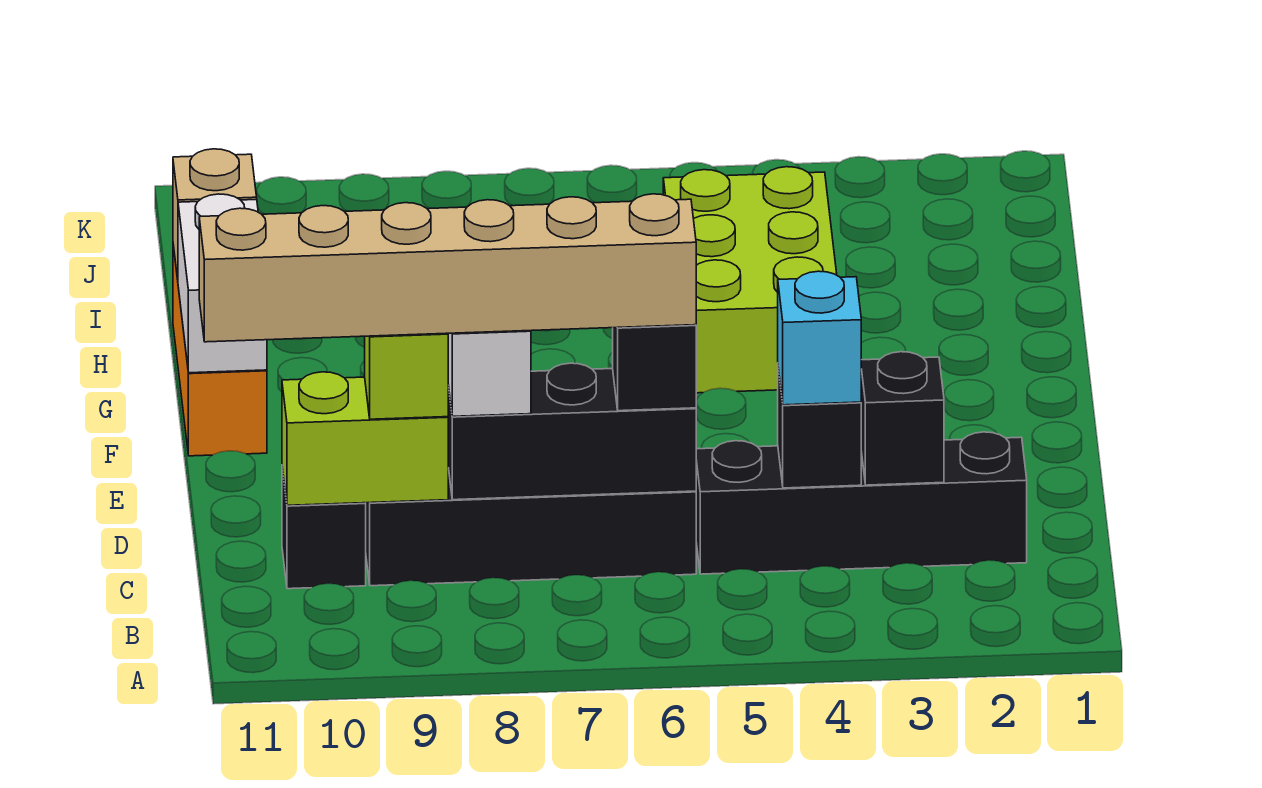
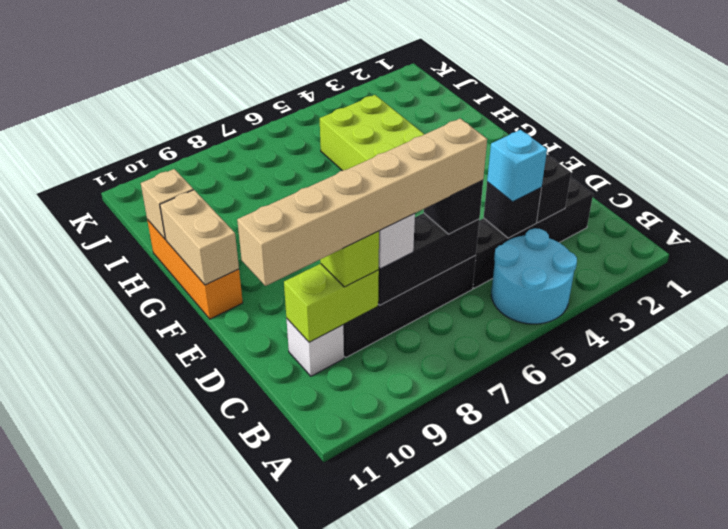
none -> cyan round brick A4:B5 level 1
black brick C10 level 1 -> white brick C10 level 1
white brick F11:G11 level 2 -> tan brick F11:G11 level 2

